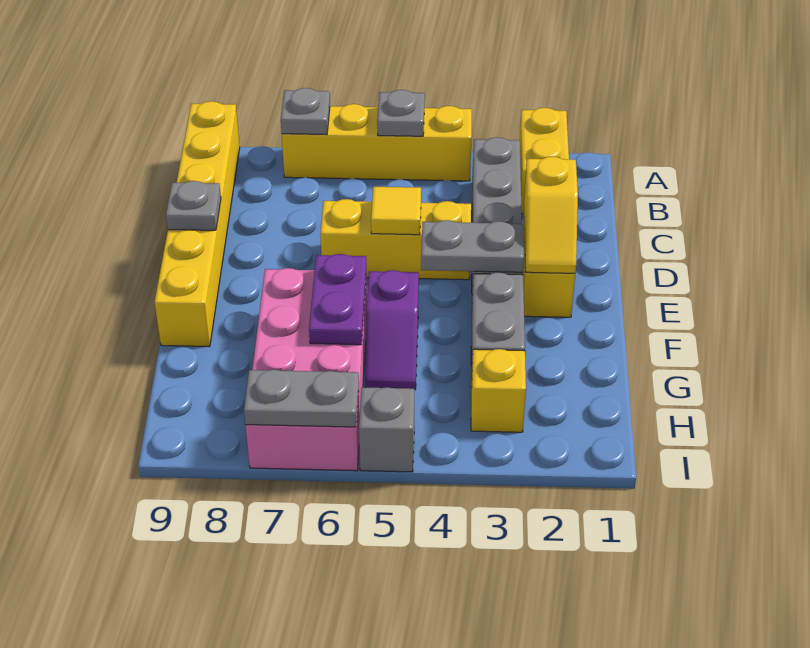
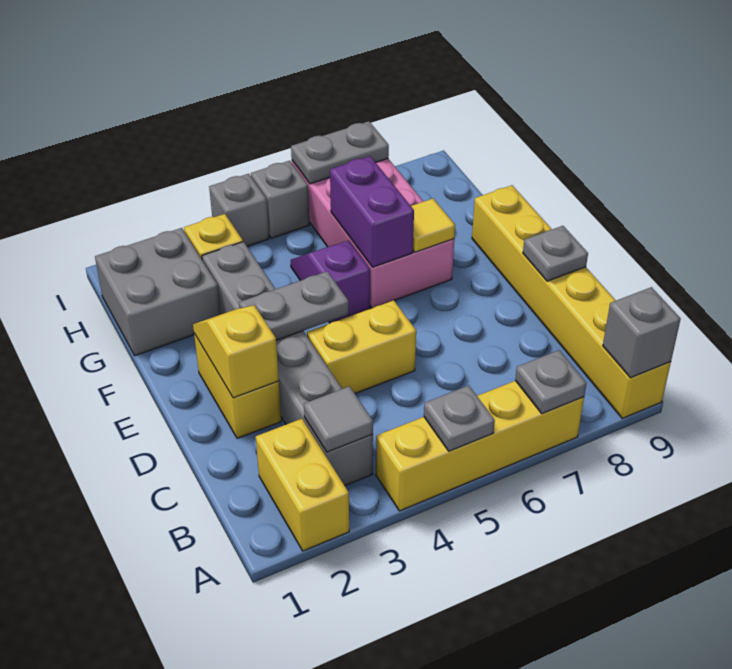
none -> grey brick A9 level 2
none -> grey tile B3 level 2
yellow brick D4:D6 level 1 -> yellow brick D4:D5 level 1
yellow tile D5 level 2 -> yellow tile F7 level 2
purple plate F6:G6 level 2 -> purple brick F6:G6 level 2
none -> grey brick G1:H2 level 1
none -> grey brick I4 level 1

